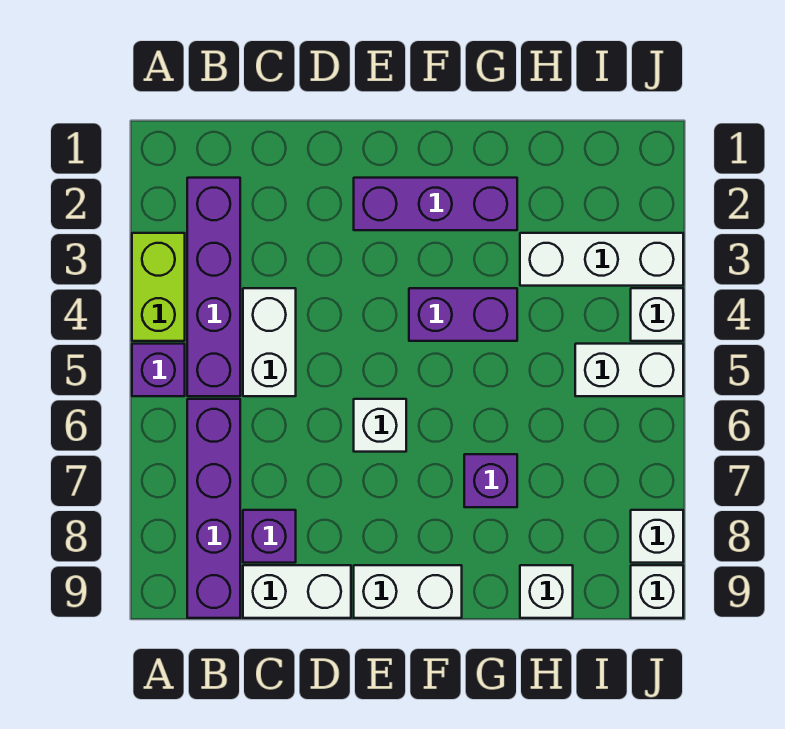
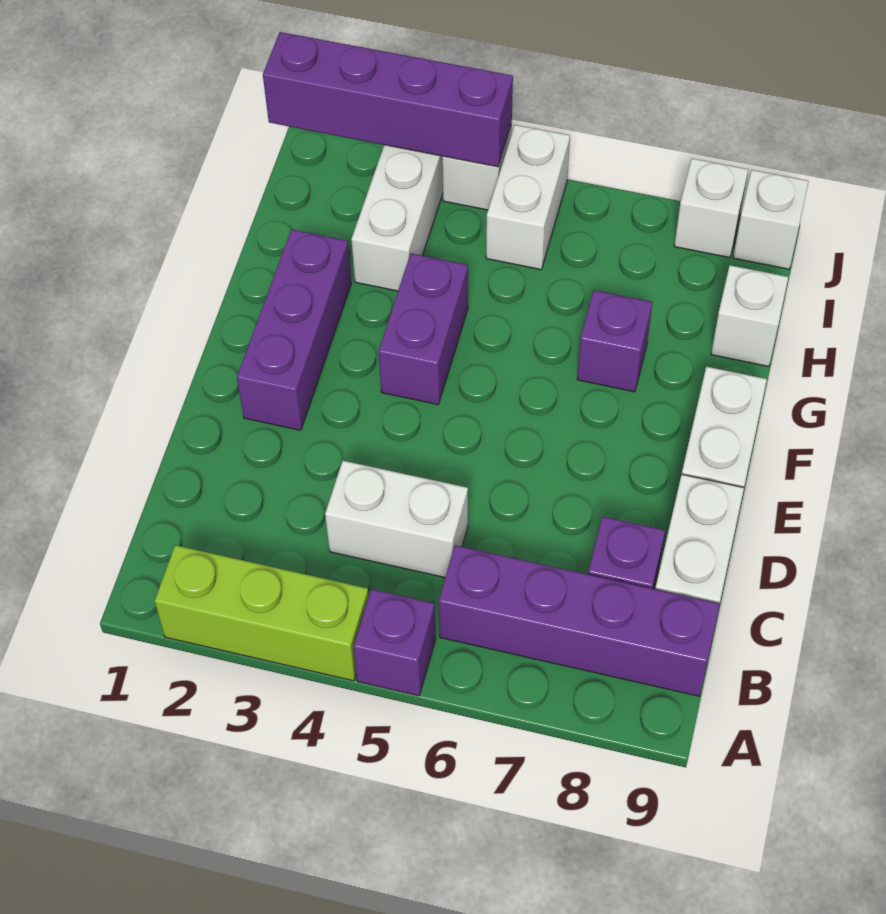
lime brick A3:A4 level 1 -> lime brick A2:A4 level 1
purple brick B2:B5 level 1 -> purple brick J1:J4 level 2
white brick E6 level 1 -> none

